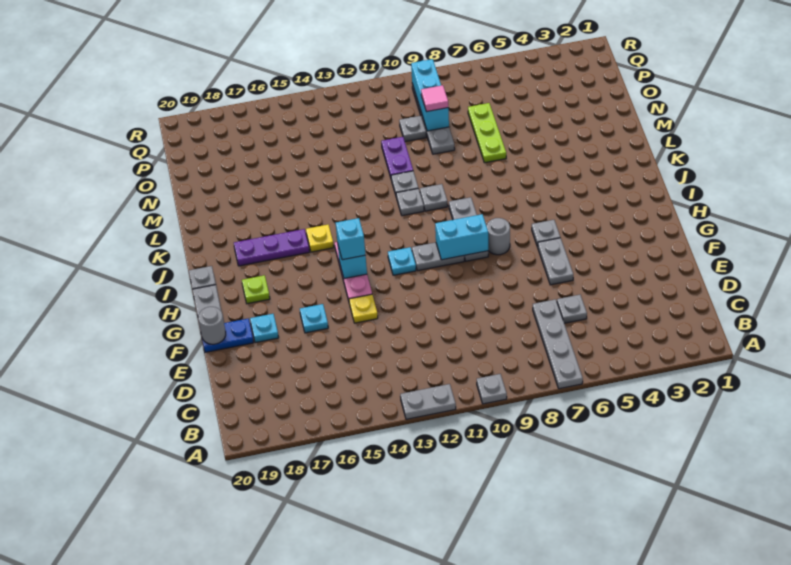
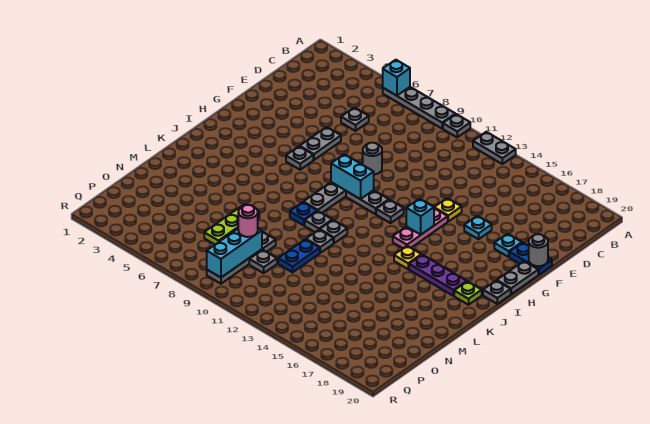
grey plate A7:D7 level 1 -> grey plate A6:A9 level 1
grey round brick H8 level 1 -> grey round brick F9 level 1
cyan plate H12 level 1 -> grey plate H12 level 1
cyan brick H14 level 3 -> cyan brick A6 level 2
lime plate H18 level 1 -> lime plate J19 level 1
none -> blue plate K9 level 1
purple plate M11:N11 level 1 -> blue plate M11:N11 level 1
pink tile O9 level 3 -> pink round brick O9 level 3

